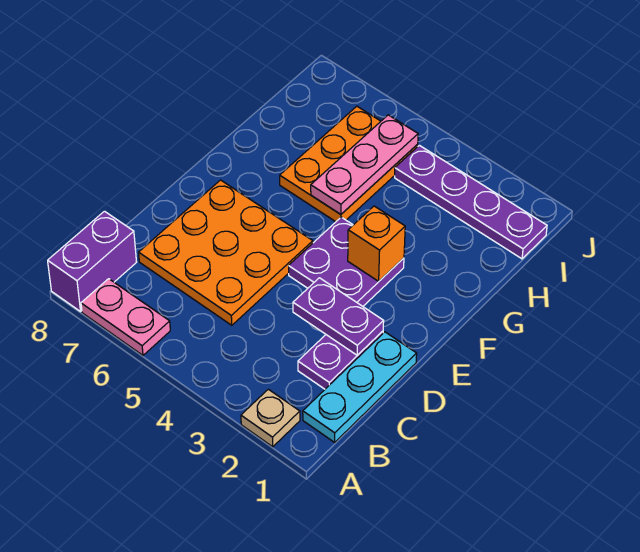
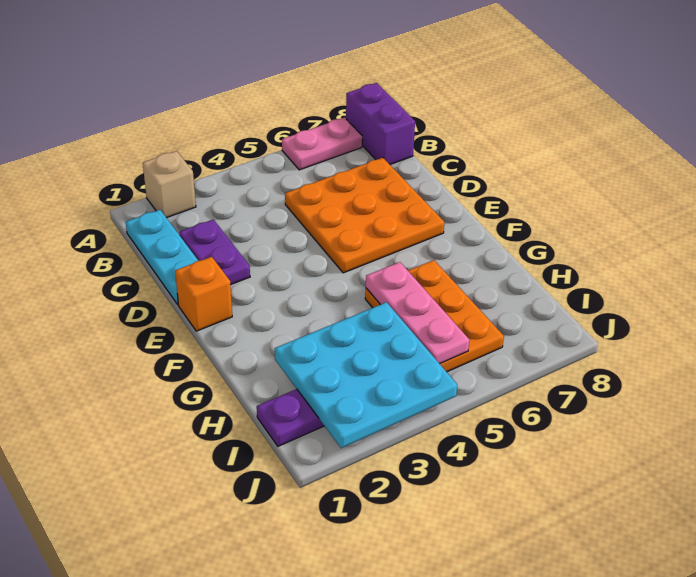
tan plate A2 level 1 -> tan brick A2 level 1
purple plate D2:D3 level 2 -> none
purple plate E3:F4 level 1 -> none
orange brick F3 level 2 -> orange brick E1 level 1
none -> cyan plate H2:J4 level 2

